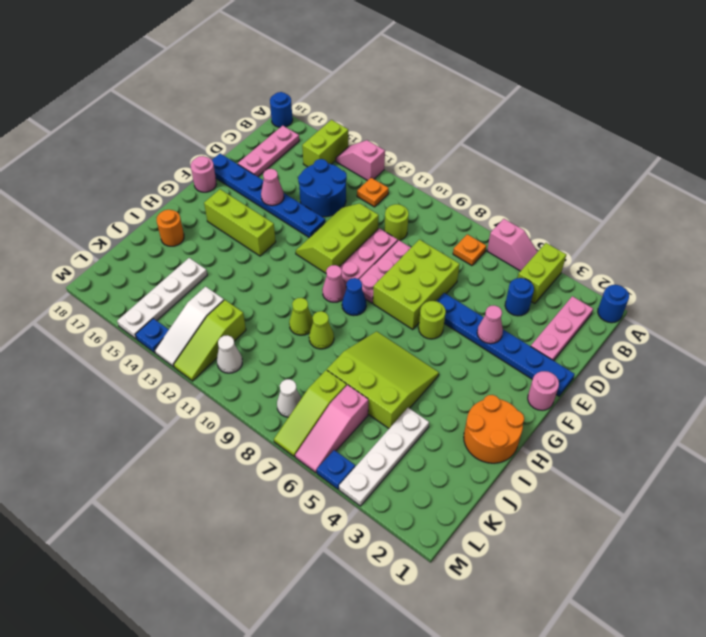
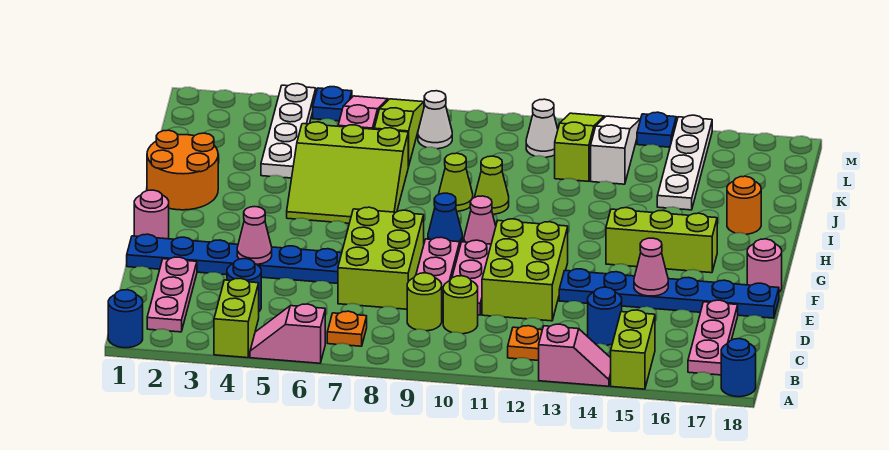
blue round brick C13:D14 level 1 -> blue round brick C14 level 1
lime slope D11:F12 level 1 top 11 -> lime brick D11:F12 level 1
lime round brick F6 level 1 -> lime round brick C9 level 1

